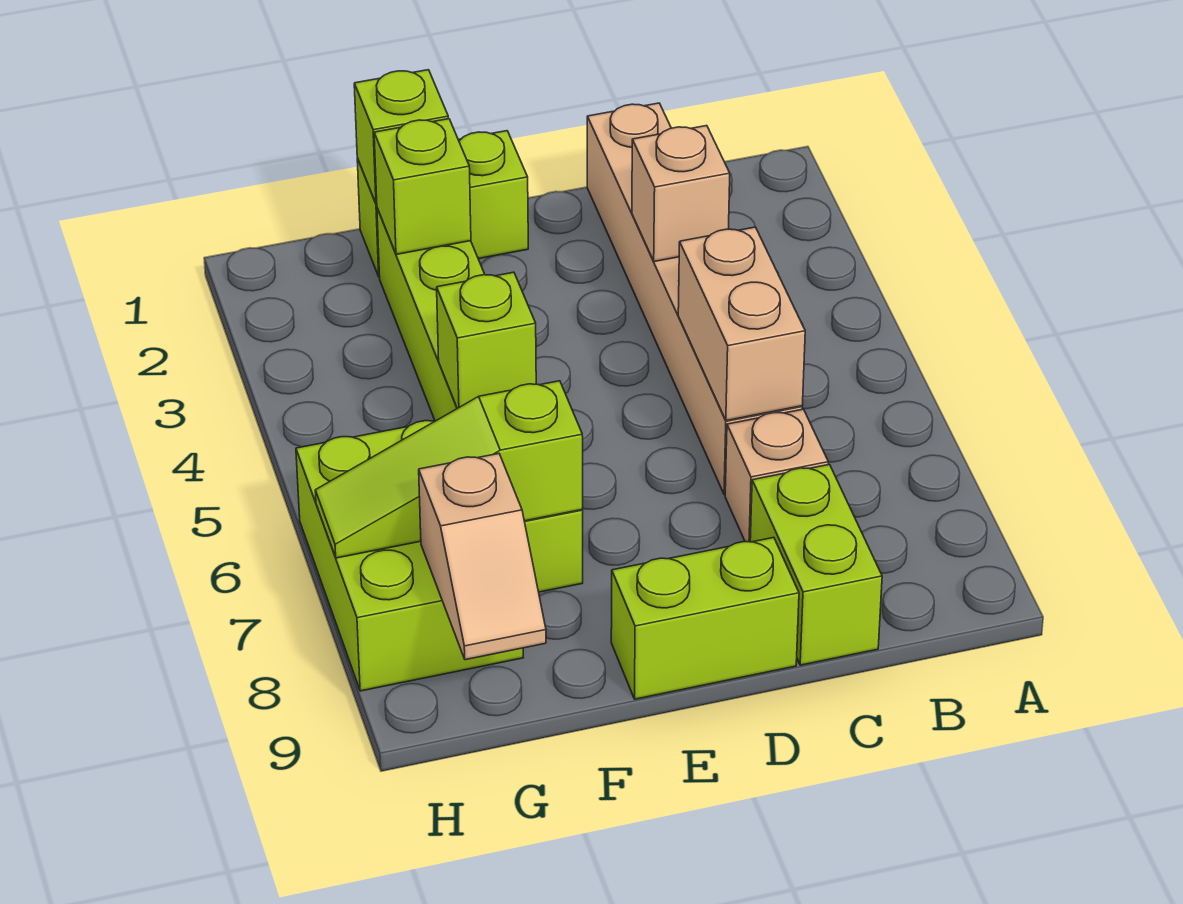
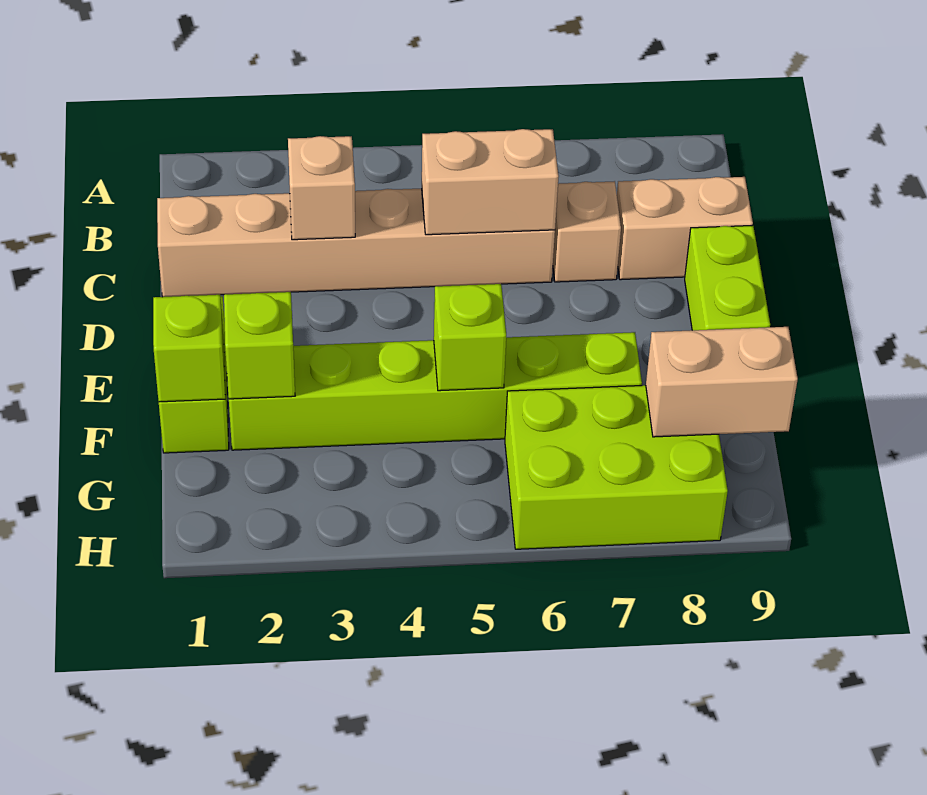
lime brick C8:C9 level 1 -> tan brick C8:C9 level 1
lime slope F7:H7 level 2 top F -> none
tan slope G8:G9 level 2 top 8 -> tan brick G8:G9 level 2

